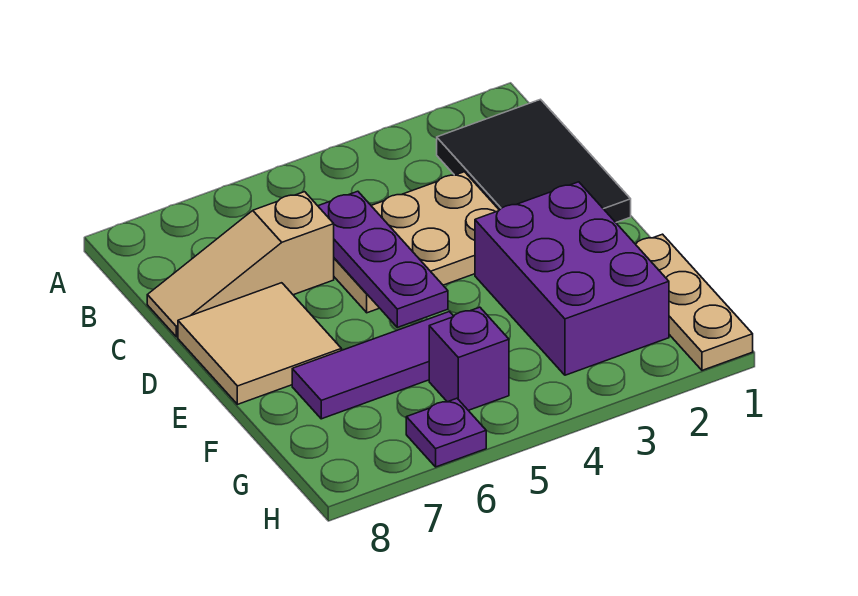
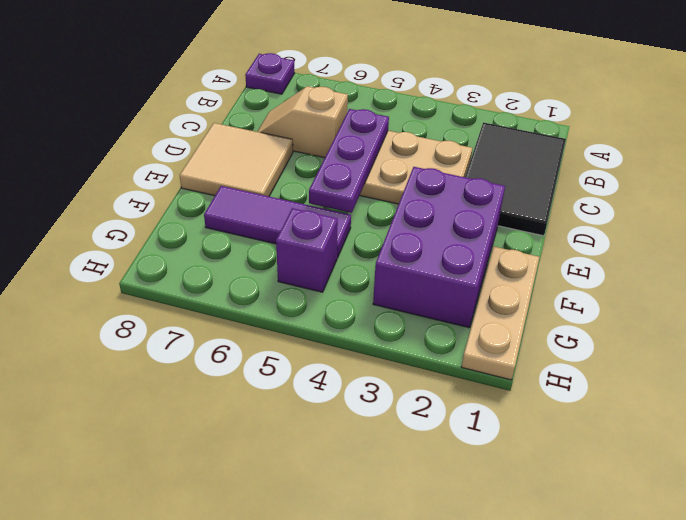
tan slope C6:C8 level 1 top 6 -> tan slope C6:C7 level 1 top 6
purple plate H6 level 1 -> purple plate A8 level 1

